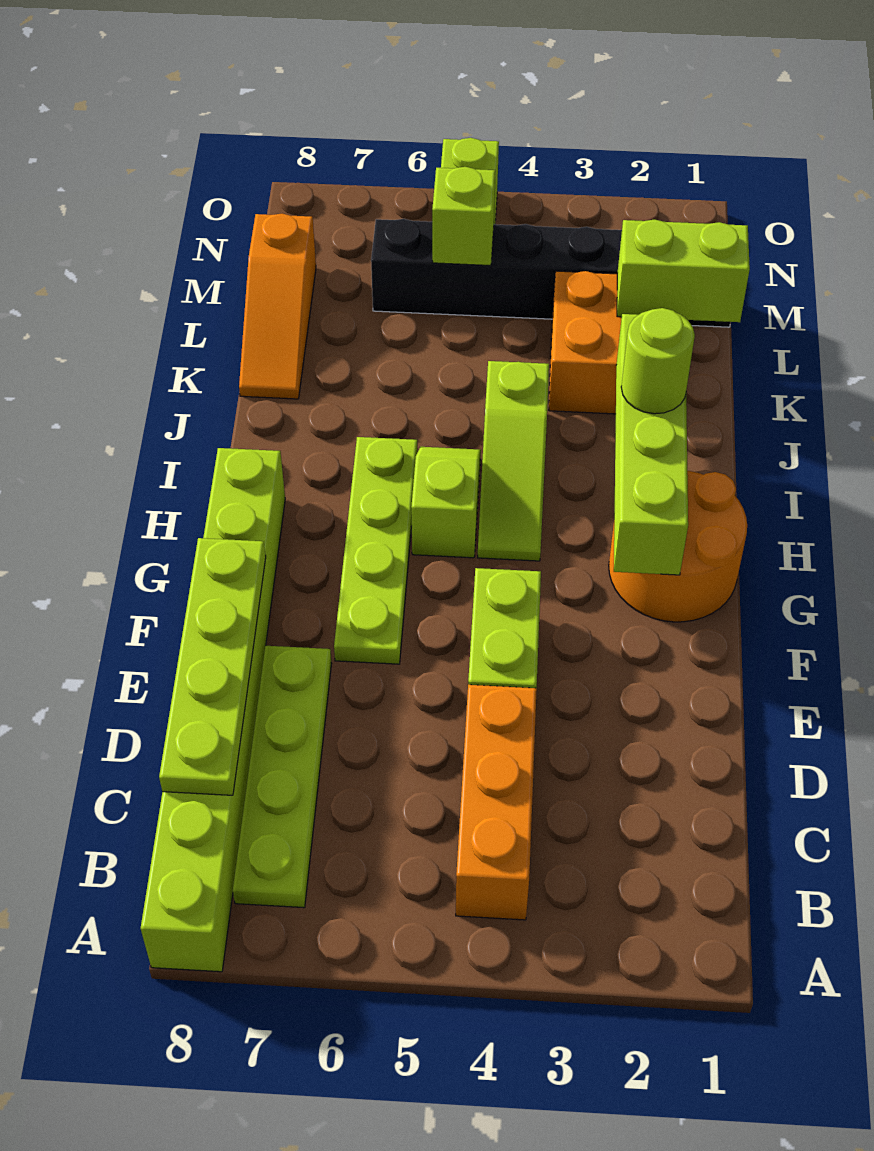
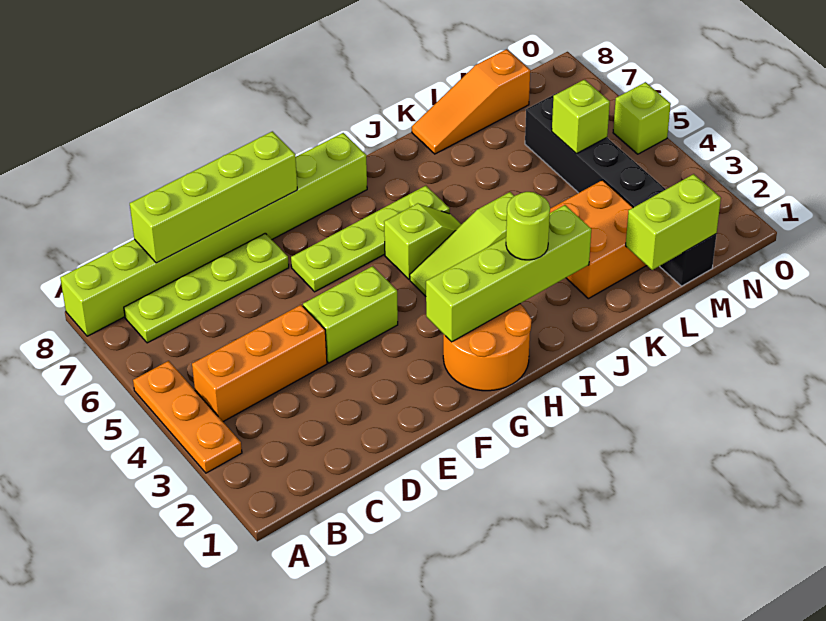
none -> orange plate A3:A5 level 1
lime plate C8:F8 level 2 -> lime brick C8:F8 level 2
lime brick L1:L2 level 2 -> lime brick L1:M1 level 2

